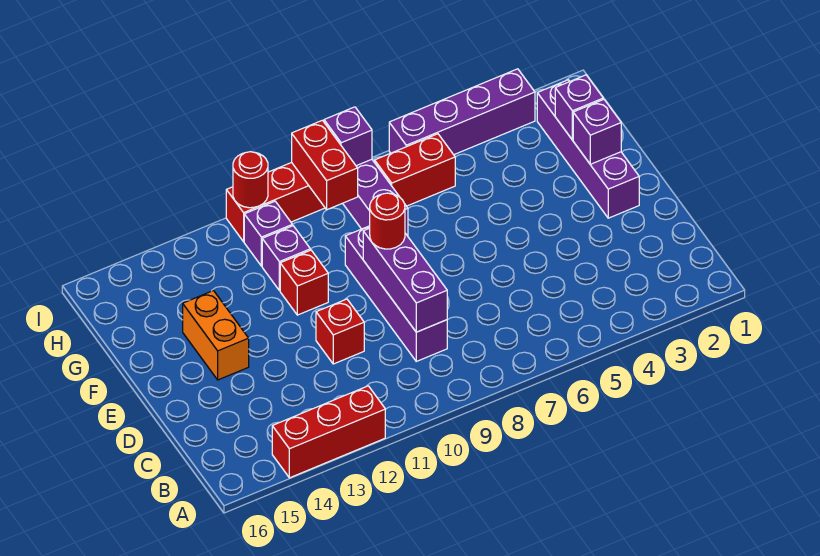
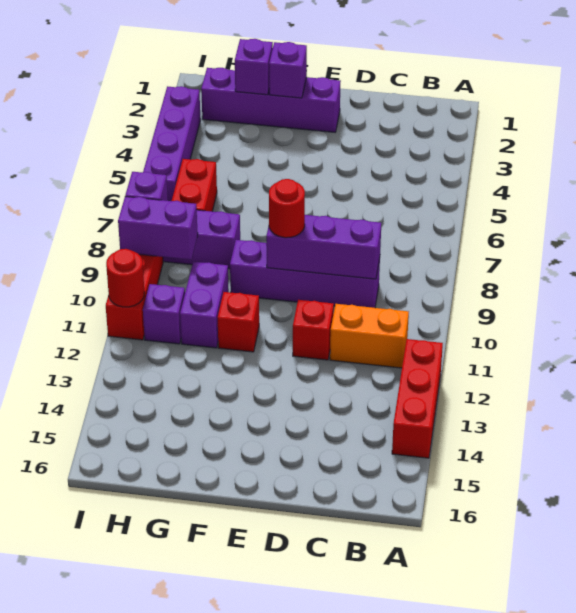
orange brick E14:F14 level 1 -> orange brick B11:C11 level 1
purple brick G11 level 1 -> purple brick G10:G11 level 1
red brick H9:I9 level 2 -> purple brick H9:I9 level 2

